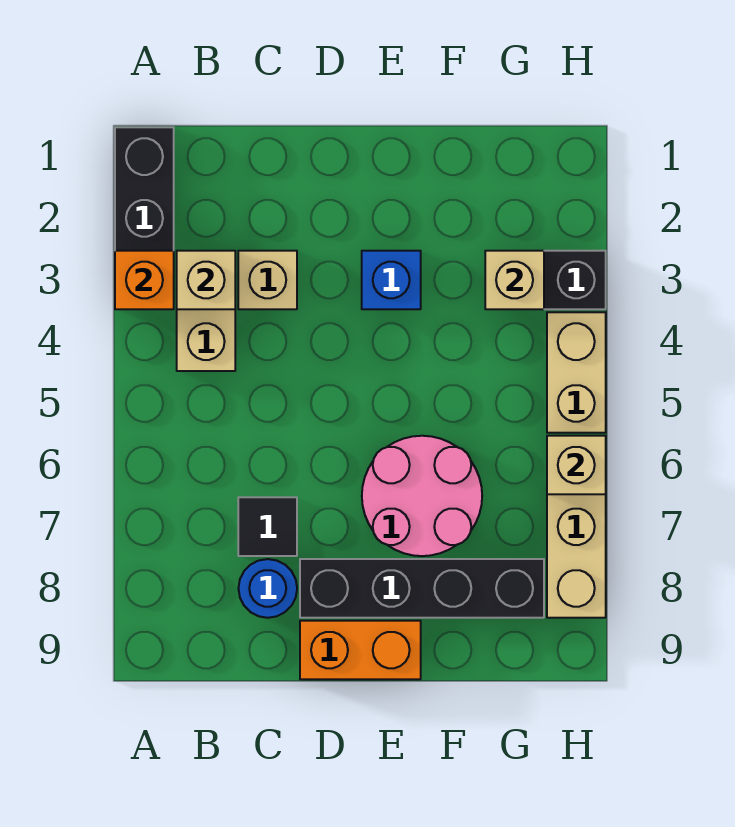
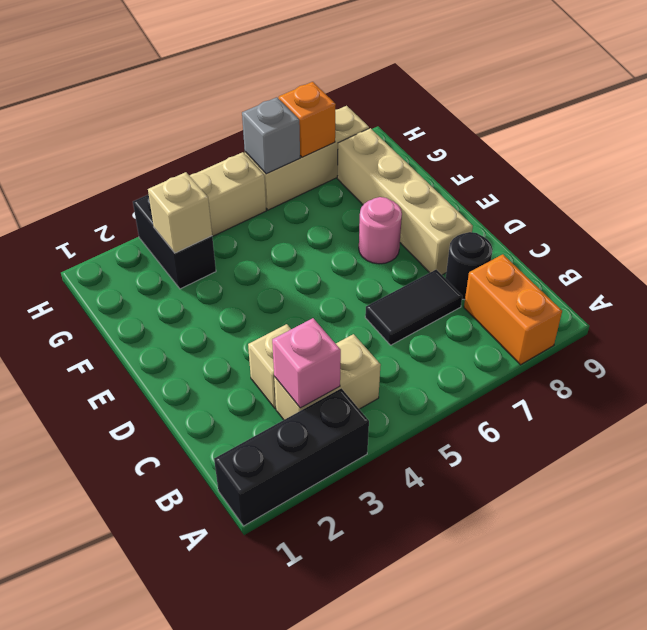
orange brick A3 level 2 -> orange brick H7 level 2
tan brick B3 level 2 -> pink brick B3 level 2
black tile C7 level 1 -> black tile C6:C7 level 1
blue round brick C8 level 1 -> black round brick C8 level 1
black brick D8:G8 level 1 -> tan brick D8:G8 level 1
orange brick D9:E9 level 1 -> orange brick A8:B8 level 1
blue brick E3 level 1 -> none
pink round brick E6:F7 level 1 -> pink round brick E7 level 1
tan brick H6 level 2 -> grey brick H6 level 2

